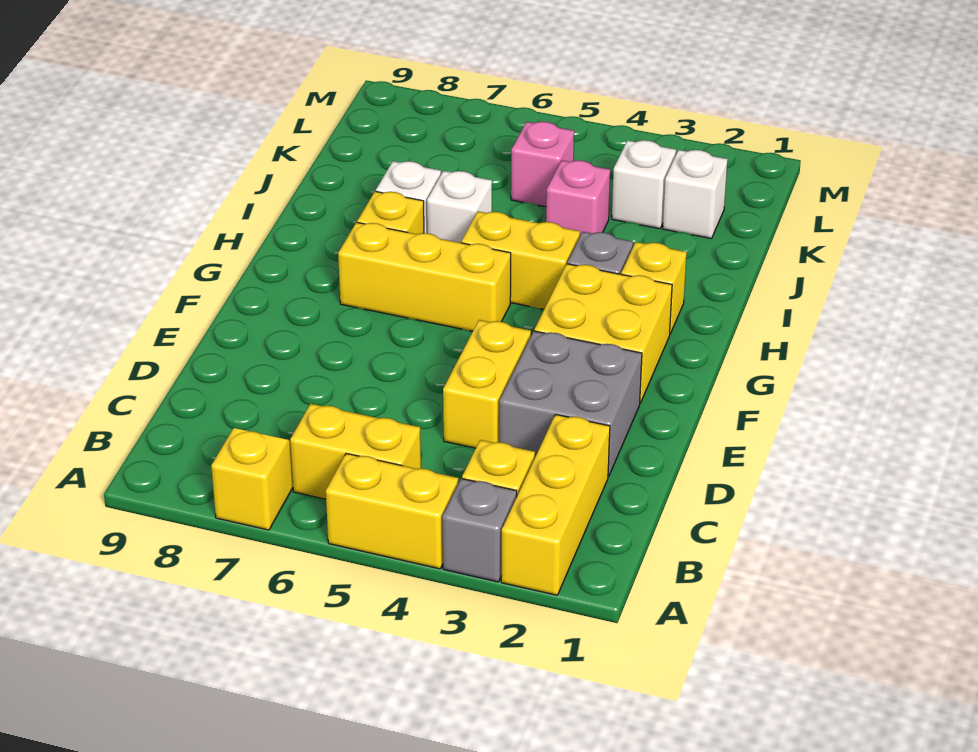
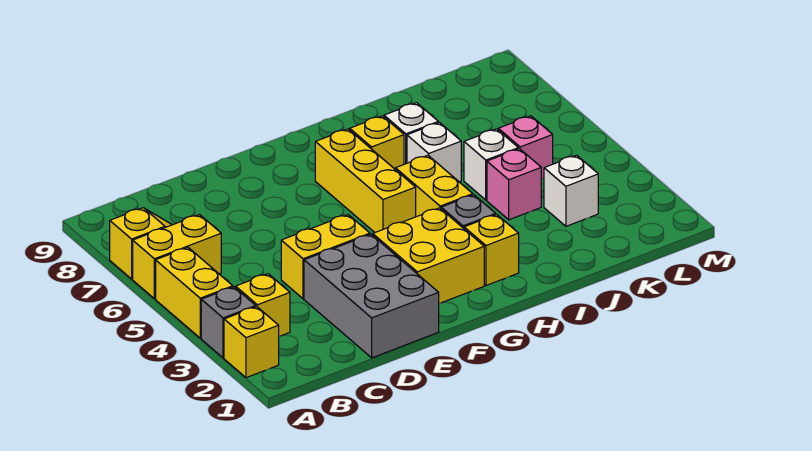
yellow brick A2:C2 level 1 -> yellow brick A2 level 1
yellow brick B5:B6 level 1 -> yellow brick A6:B6 level 1
grey brick D2:E3 level 1 -> grey brick D1:E3 level 1
white brick K2 level 1 -> white brick J5 level 1

